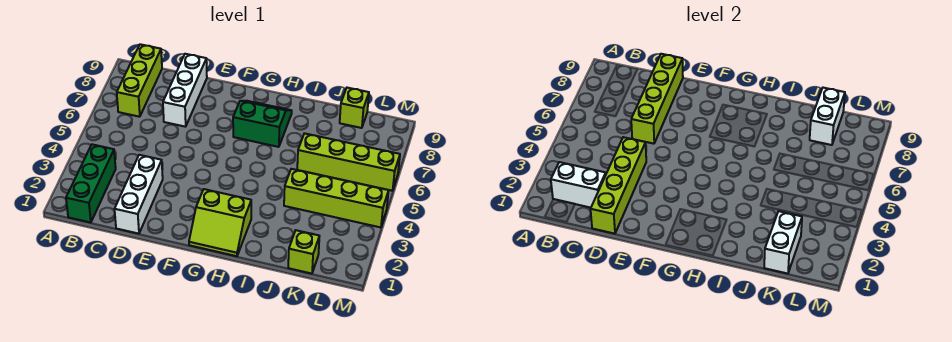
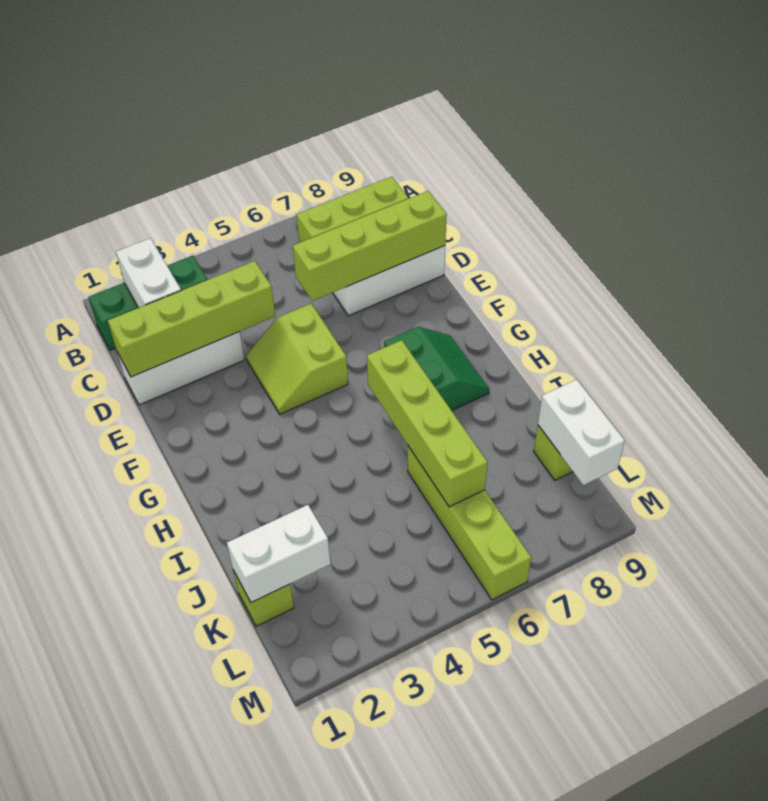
lime slope G1:H2 level 1 top 2 -> lime slope E4:F5 level 1 top 5
lime brick J4:M4 level 1 -> lime brick H6:K6 level 2
white brick K8:K9 level 2 -> white brick K9:L9 level 2

